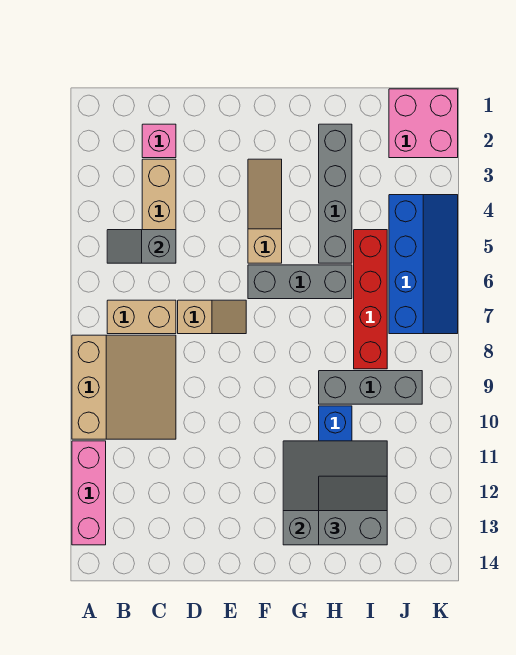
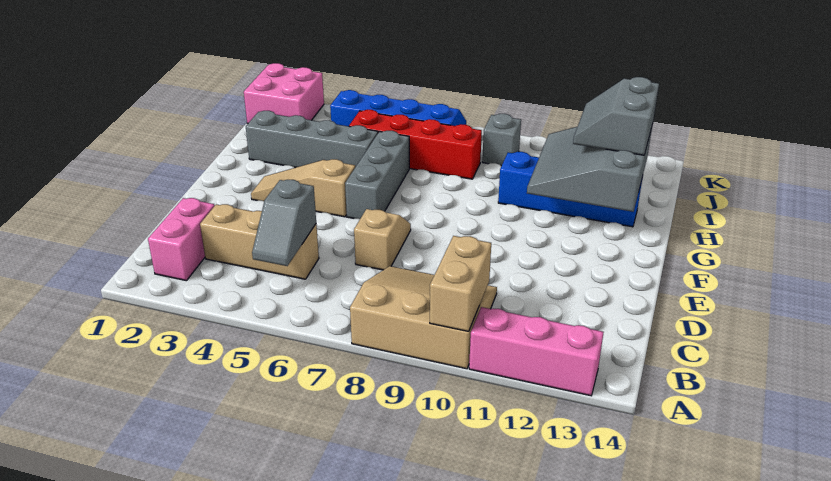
tan brick B7:C7 level 1 -> tan brick A10:B10 level 2
pink brick C2 level 1 -> pink brick B2:C2 level 1
grey brick H9:J9 level 1 -> grey brick J9 level 1

